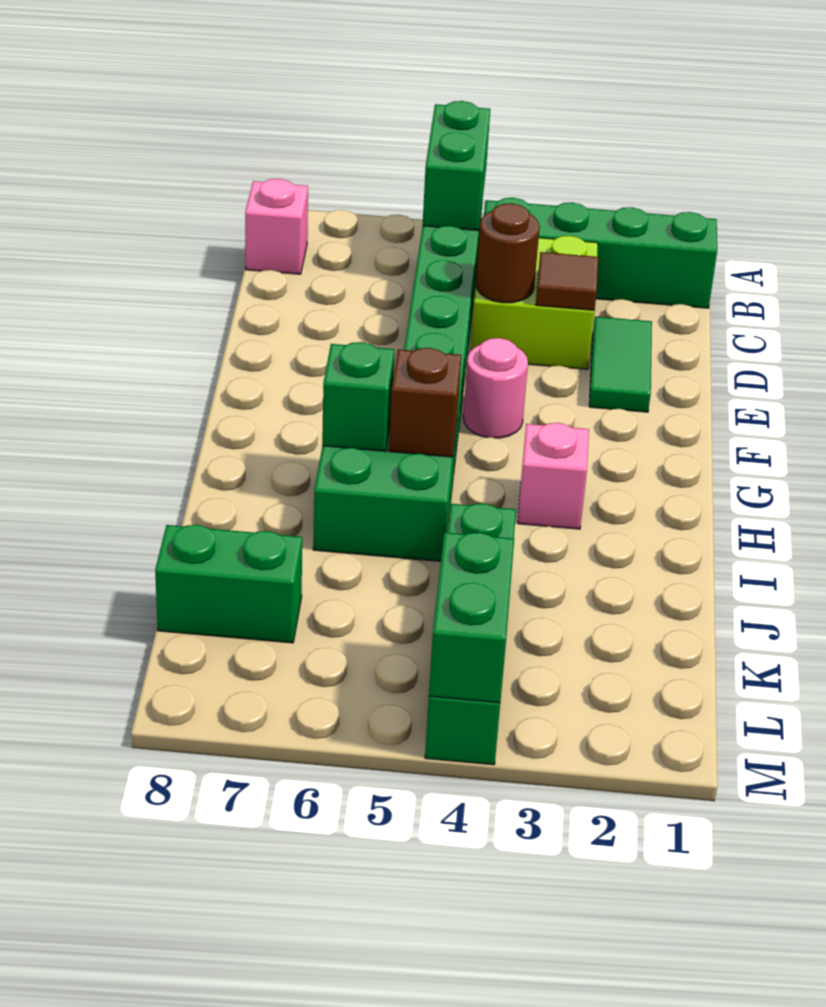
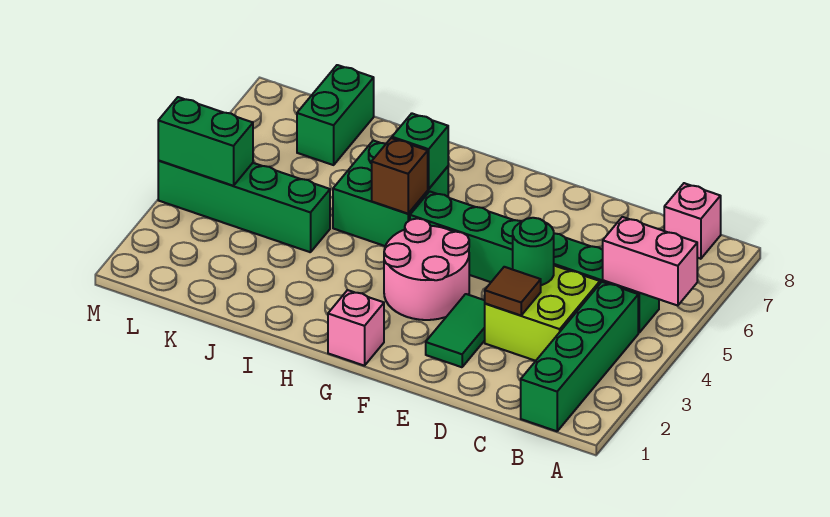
green brick A5:B5 level 2 -> pink brick A5:B5 level 2
green tile D2:E2 level 1 -> green tile E2:E3 level 1
brown round brick D4 level 2 -> green round brick D4 level 2
pink round brick F4 level 1 -> pink round brick F3:G4 level 1
pink brick H3 level 1 -> pink brick G1 level 1

